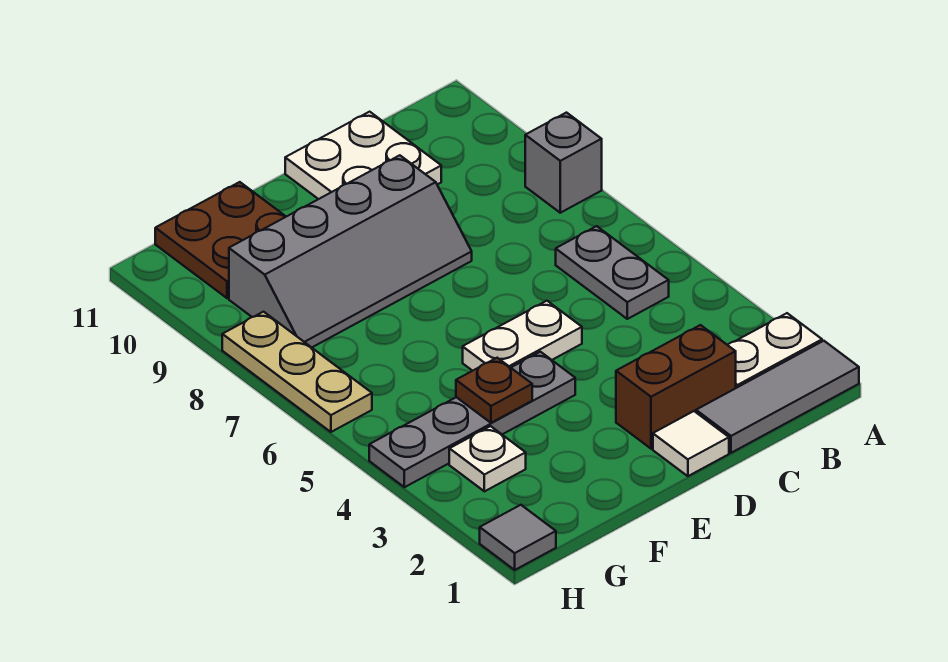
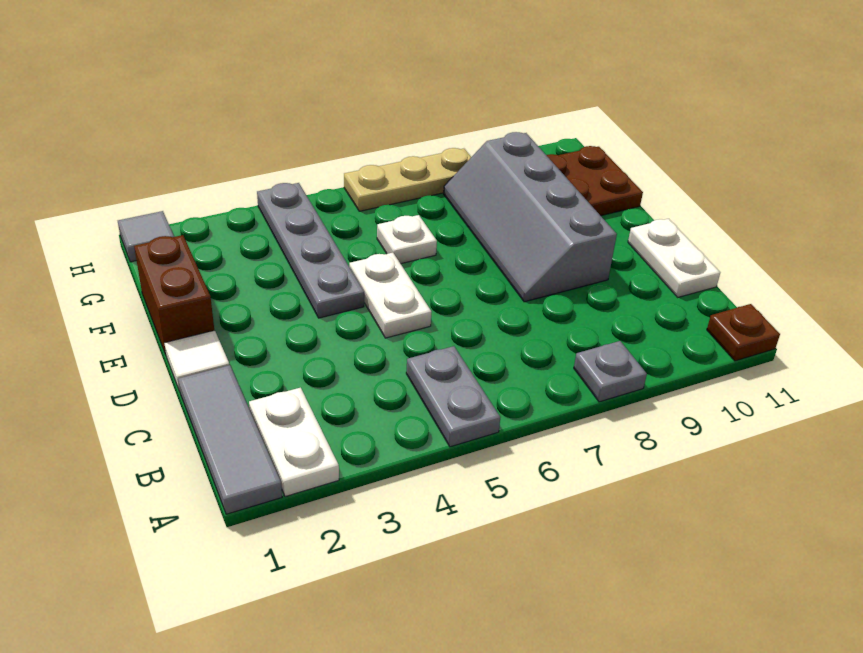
grey brick A8 level 1 -> grey plate A8 level 1
grey plate B5:B6 level 1 -> grey plate A5:B5 level 1
brown brick C2:D2 level 1 -> brown brick E1:F1 level 1
white plate C10:D11 level 1 -> white plate C11:D11 level 1
brown plate F4 level 2 -> brown plate A11 level 1
white plate G3 level 1 -> white plate F6 level 1

